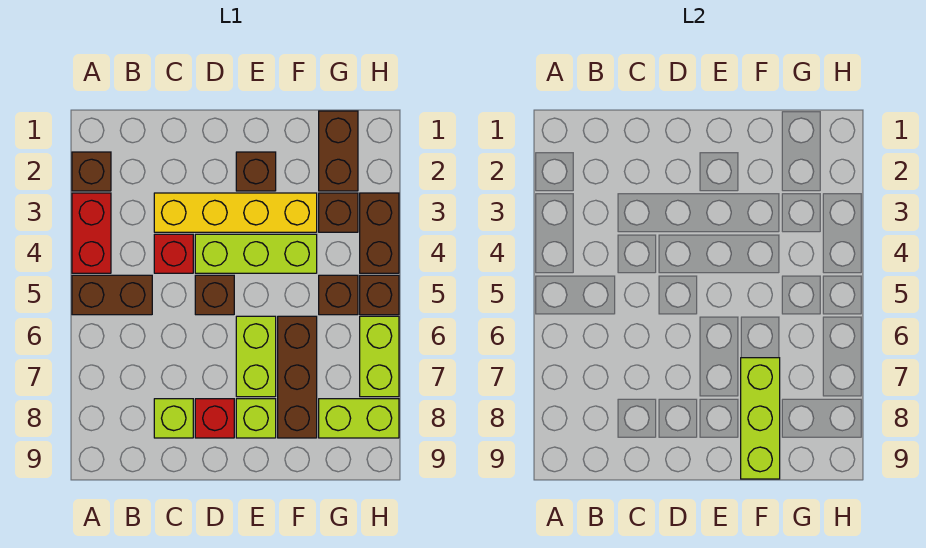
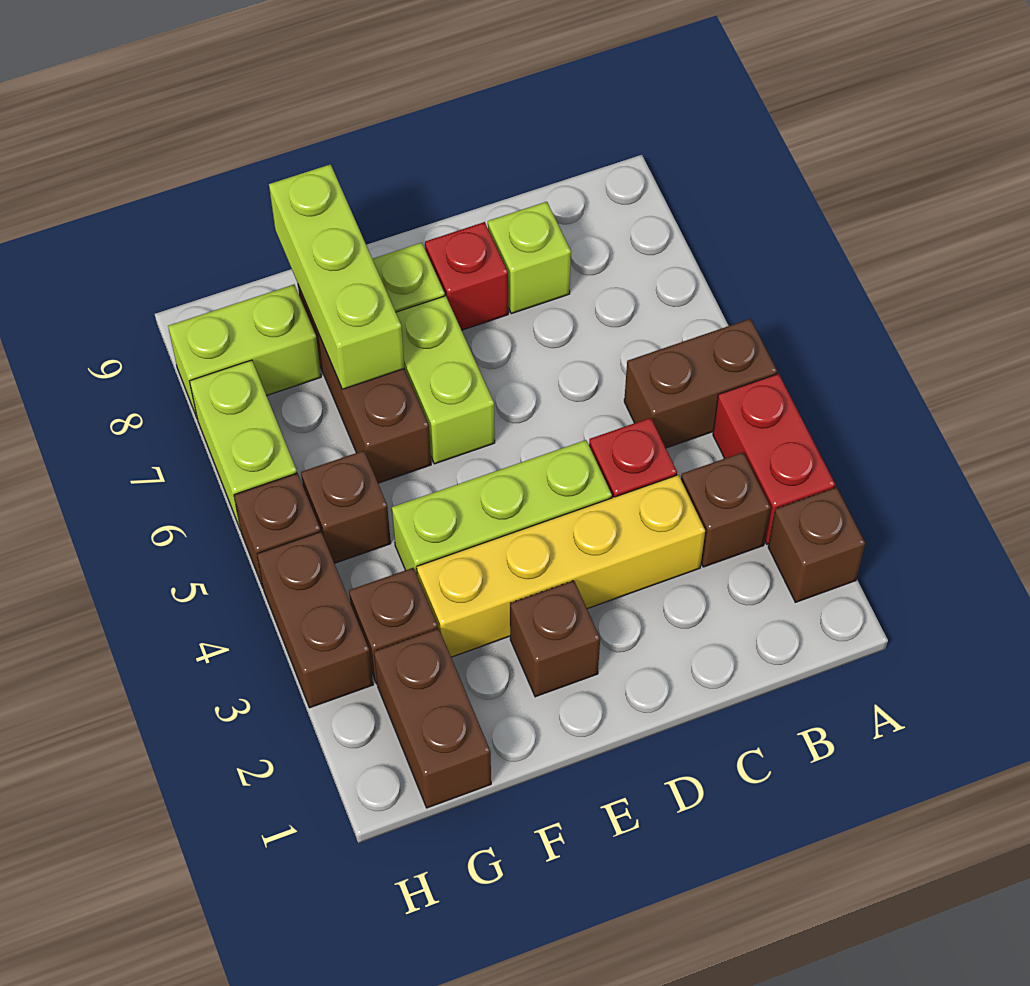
brown brick D5 level 1 -> brown brick B3 level 1

